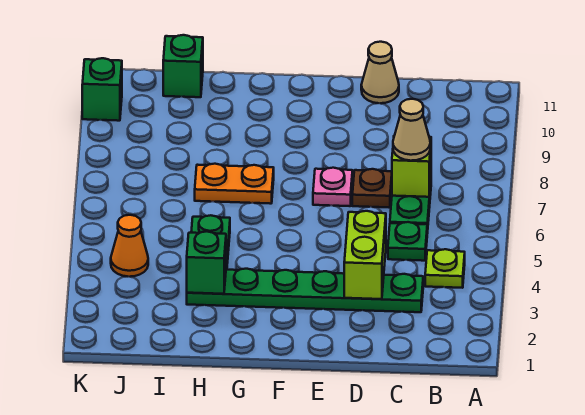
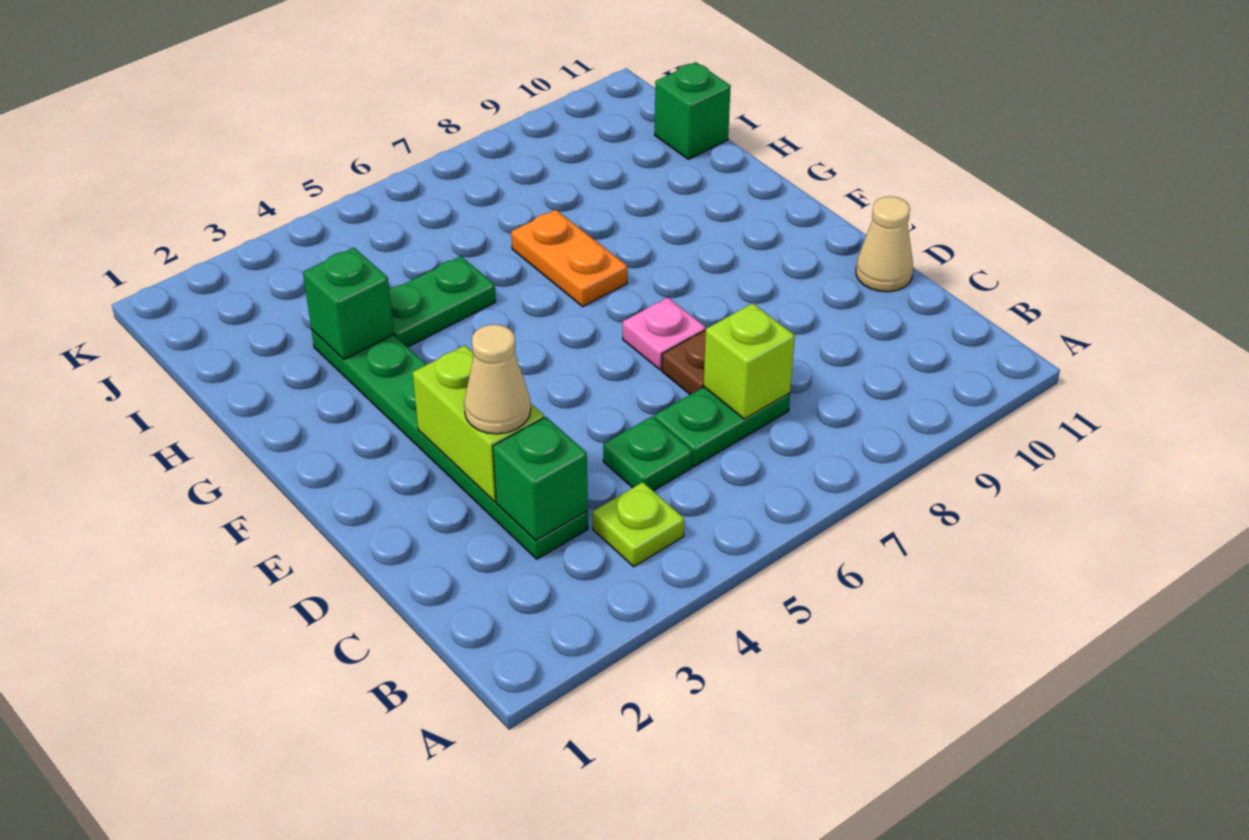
tan cone C7 level 3 -> tan cone D3 level 3
lime brick D3:D4 level 2 -> lime brick D3:E3 level 2
orange cone J4 level 1 -> none
green brick K10 level 1 -> green brick C3 level 2

